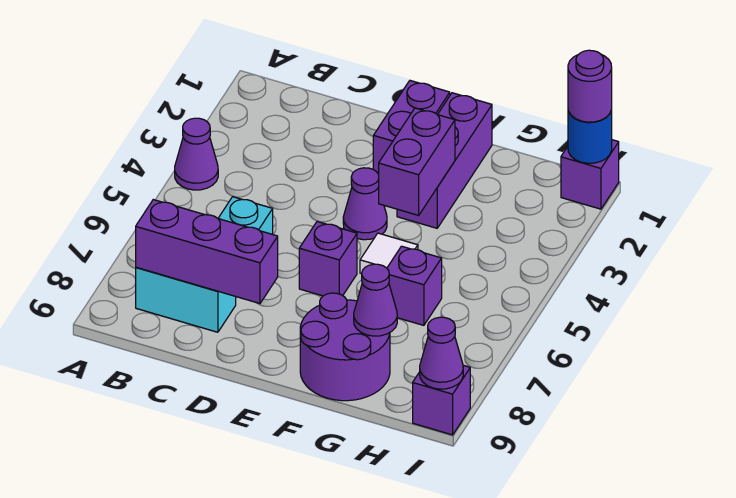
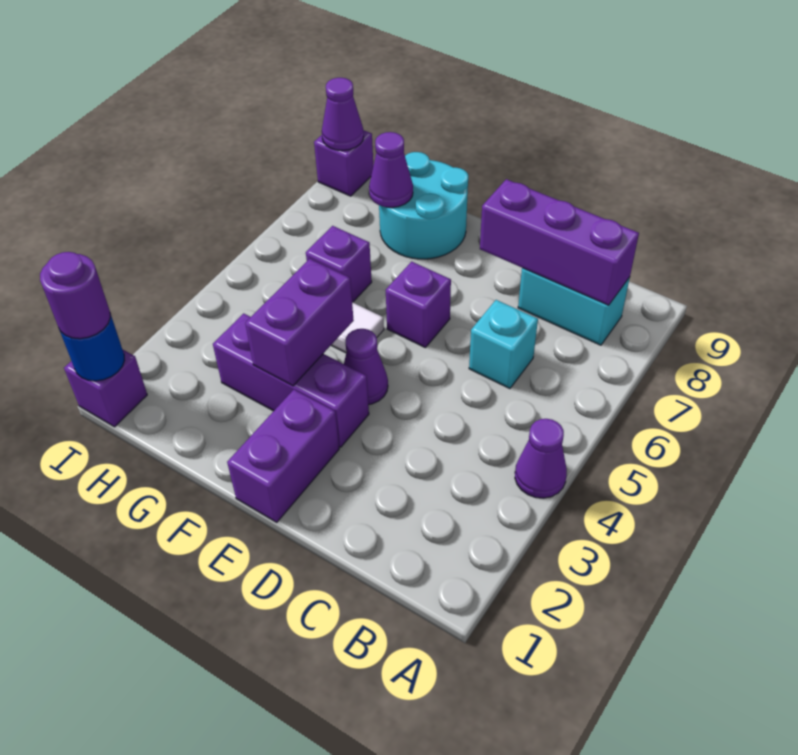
purple brick F1:F3 level 1 -> purple brick E3:G3 level 1
purple round brick F8:G9 level 1 -> cyan round brick F8:G9 level 1

